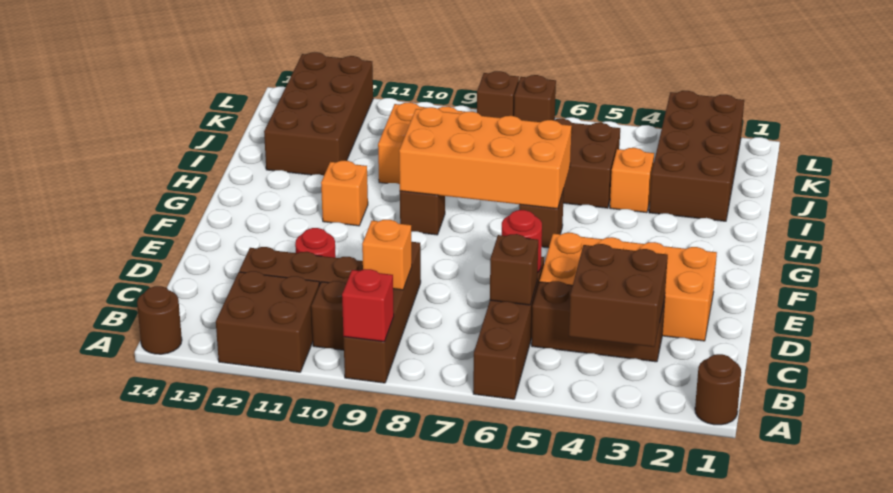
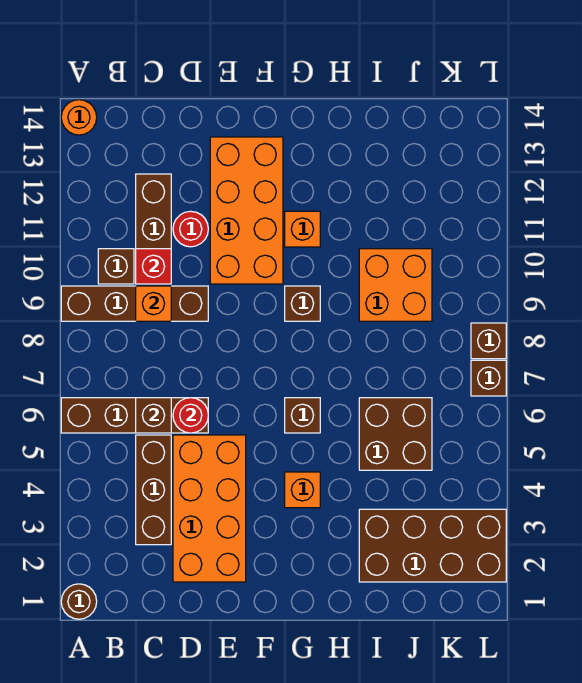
red brick A9 level 2 -> red brick C10 level 2
brown brick A11:B12 level 1 -> none
brown round brick A14 level 1 -> orange round brick A14 level 1
brown brick B3:C4 level 2 -> none
orange brick G6:H9 level 2 -> orange brick E10:F13 level 1
orange brick I4 level 1 -> orange brick G4 level 1
brown brick I12:L13 level 1 -> none

